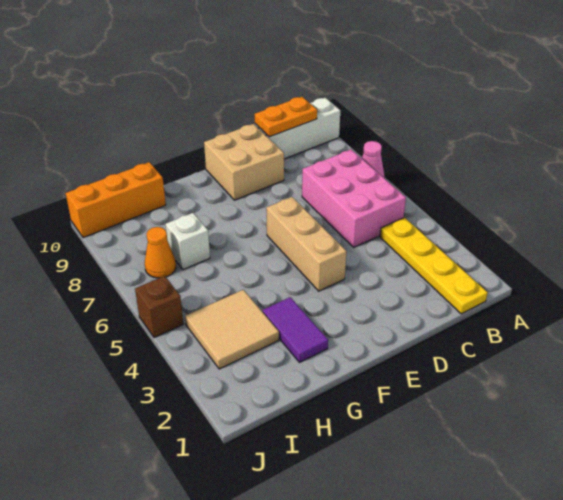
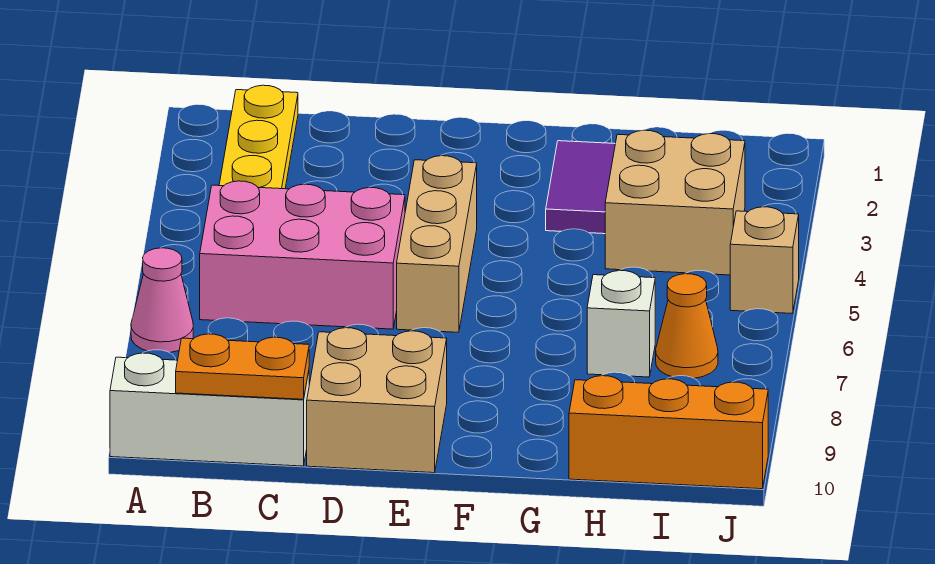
pink brick B5:C7 level 1 -> pink brick B5:D6 level 1
tan tile H3:I4 level 1 -> tan brick H3:I4 level 1
brown brick J5 level 1 -> tan brick J5 level 1

